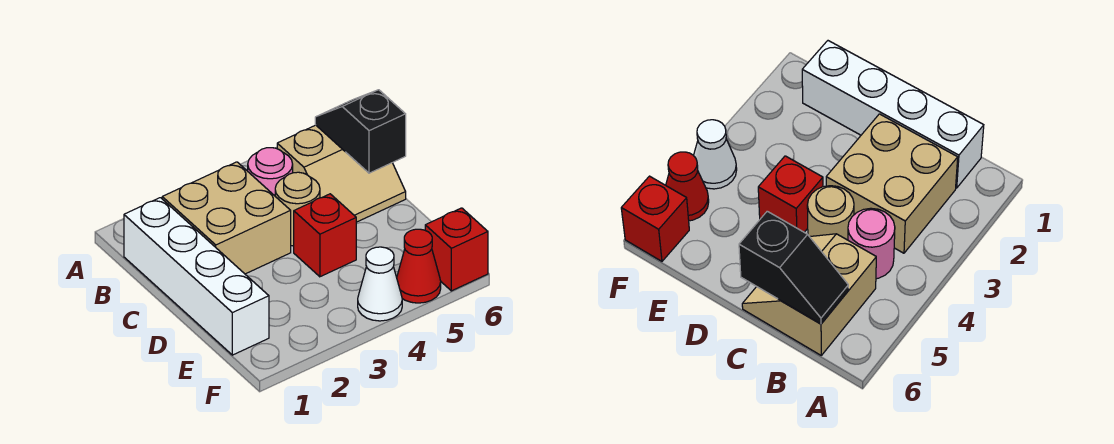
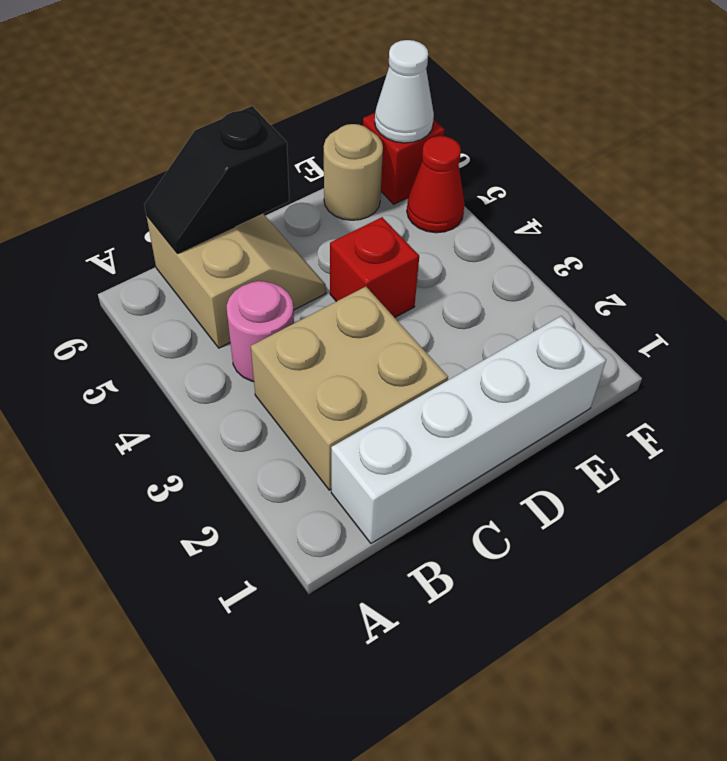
tan round brick C4 level 1 -> tan round brick E6 level 1
white cone F4 level 1 -> white cone F6 level 2

